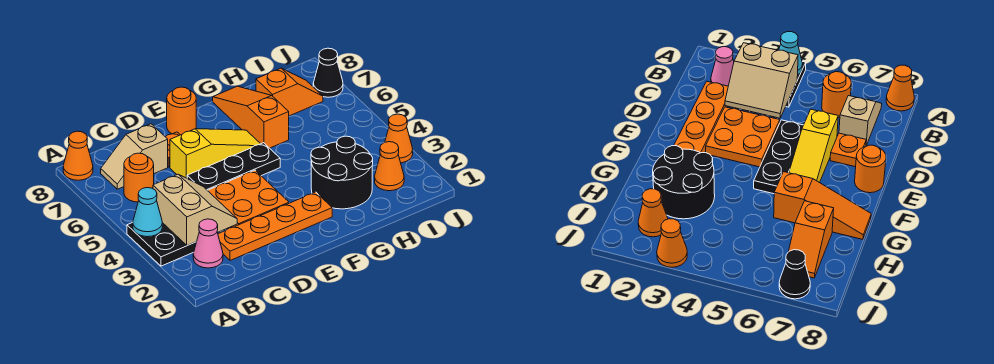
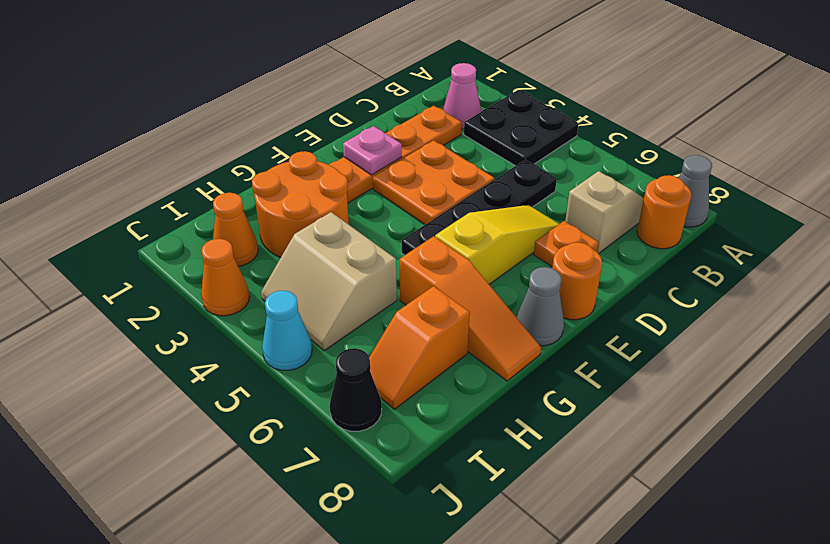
cyan cone A4 level 2 -> cyan cone J5 level 1
orange cone A8 level 1 -> grey cone A8 level 1
tan slope B3:C4 level 2 top B -> tan slope H4:I5 level 1 top H
orange round brick B6 level 1 -> orange round brick B8 level 1
black plate D5:F5 level 1 -> black plate C5:F5 level 1
yellow slope D6:F6 level 1 top D -> yellow slope D6:F6 level 1 top F
none -> pink plate E2 level 2
none -> grey cone F8 level 1
black round brick G2:H3 level 1 -> orange round brick G2:H3 level 1

